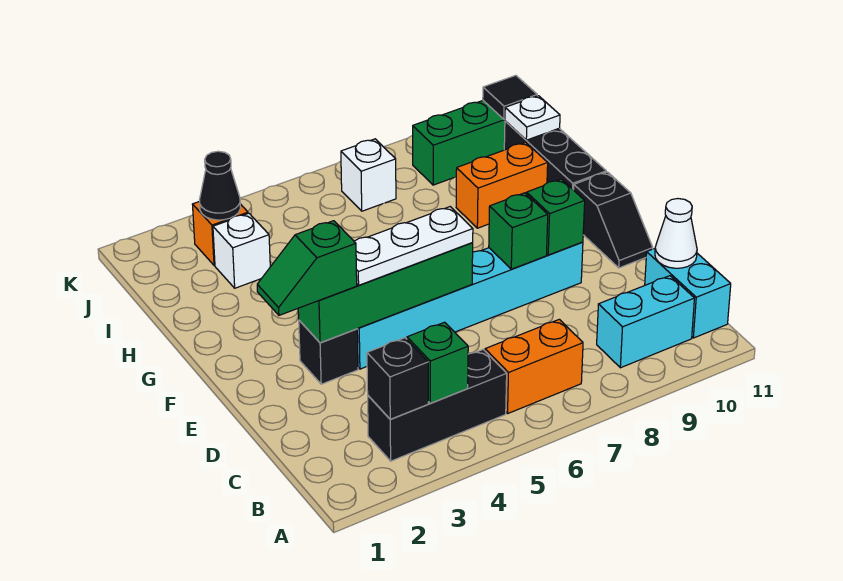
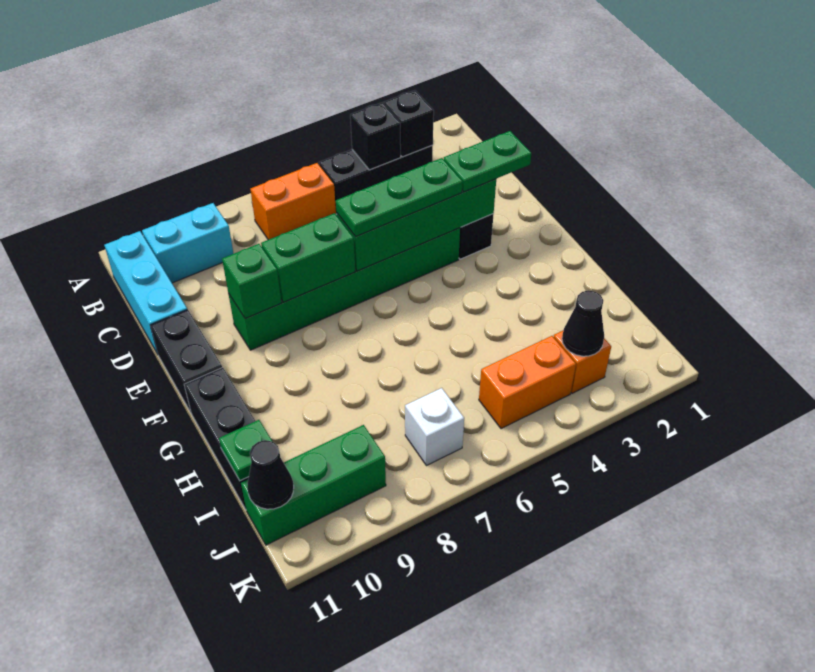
green brick B4 level 2 -> black brick B4 level 2
cyan brick B11:C11 level 1 -> cyan brick B11:D11 level 1
white cone C11 level 2 -> none
green slope E2:E3 level 3 top 3 -> green plate E2:E3 level 3
cyan brick E4:E9 level 1 -> green brick E4:E9 level 1
white plate E4:E6 level 3 -> green plate E4:E6 level 3
green brick E8 level 2 -> green brick E7:E8 level 2
black slope E11:F11 level 1 top F -> black brick E11:F11 level 1
orange brick H9:H10 level 1 -> orange brick J4:J5 level 1
white brick I3 level 1 -> none
white plate I11 level 2 -> green plate I11 level 2
black tile J11 level 2 -> black cone J11 level 2

